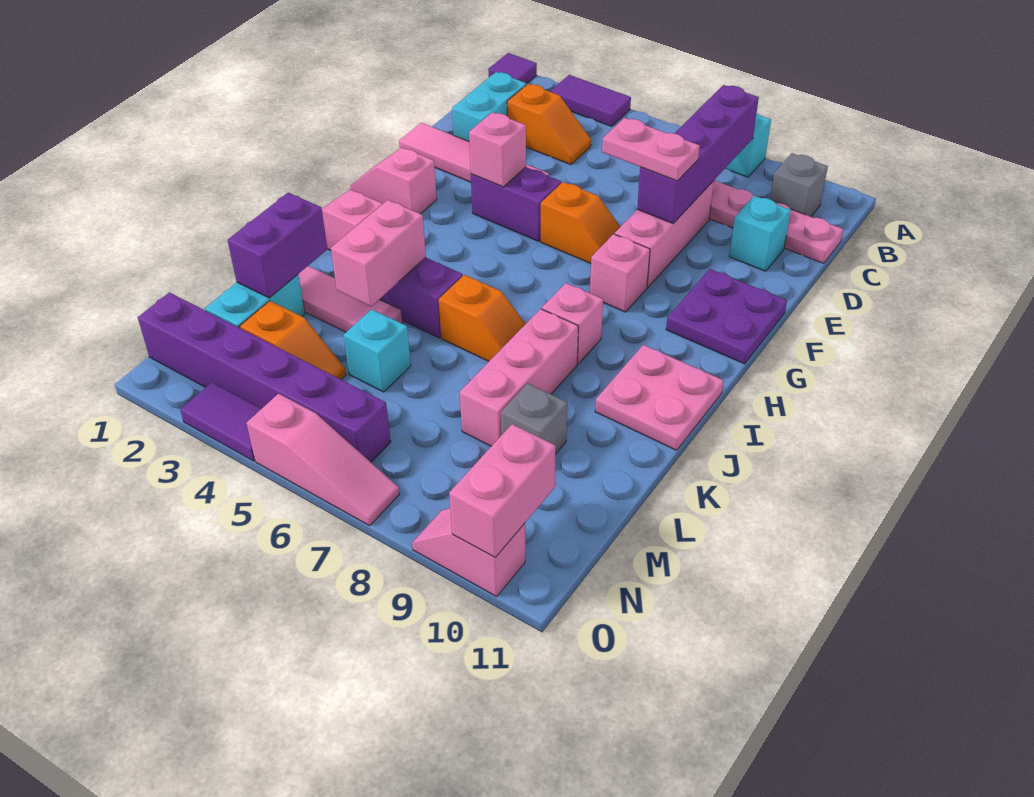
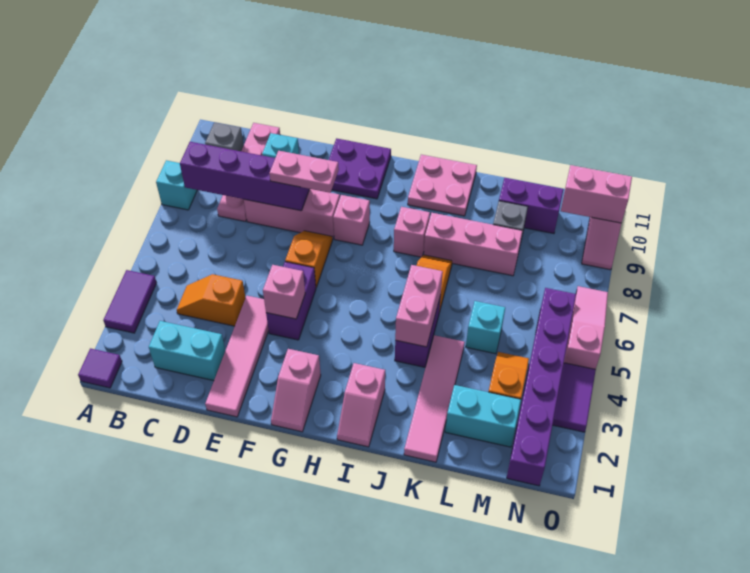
orange slope C3:C4 level 1 top 3 -> orange slope C4:D4 level 1 top D
pink plate E7:E8 level 3 -> pink plate E8:F8 level 3
pink brick J4:K4 level 2 -> pink brick J4:J5 level 2
purple brick K2:L2 level 2 -> purple brick L10:M10 level 1

